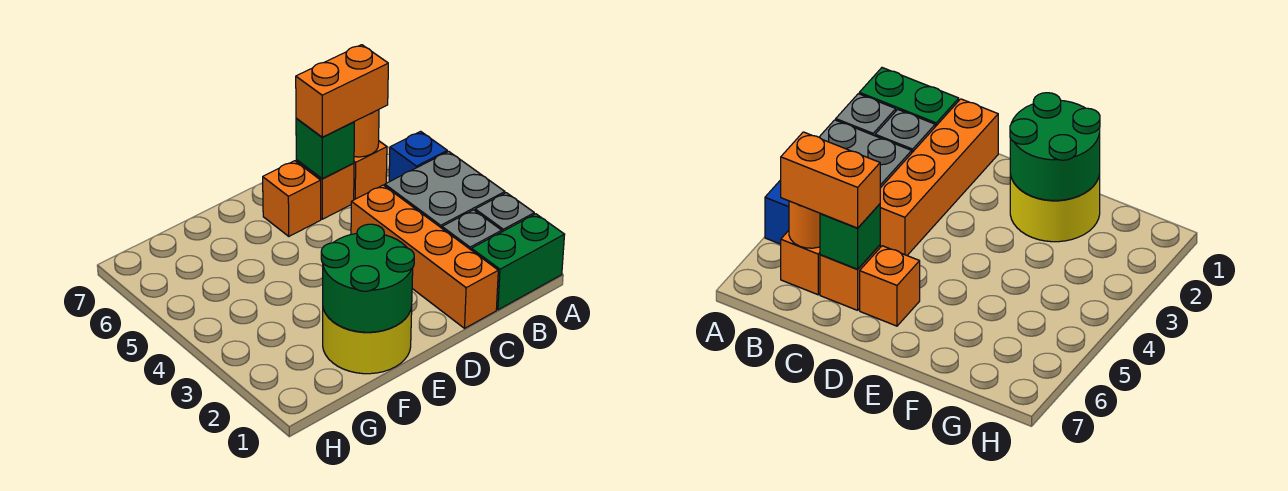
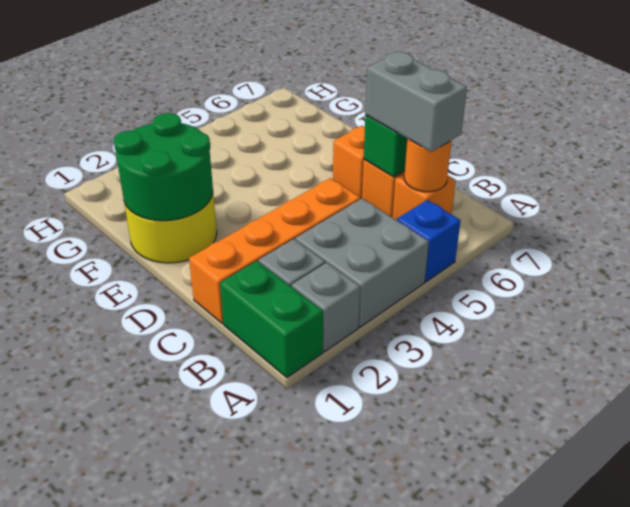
orange brick B6:C6 level 3 -> grey brick B6:C6 level 3

